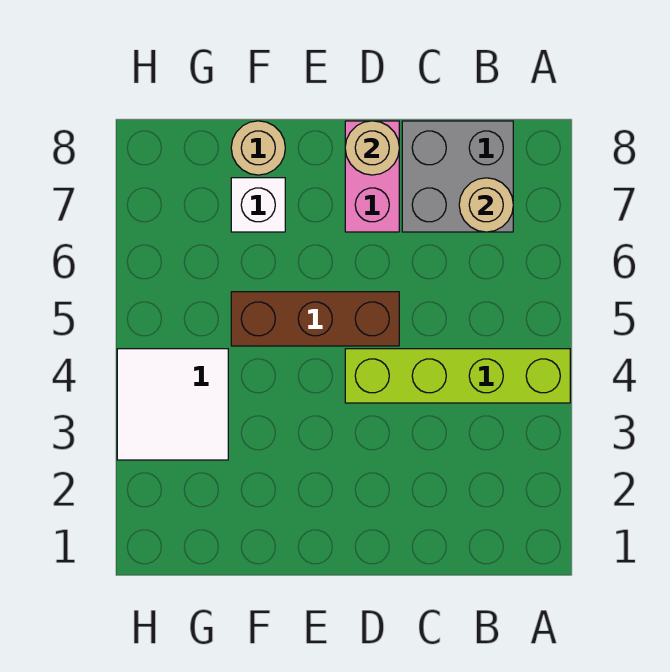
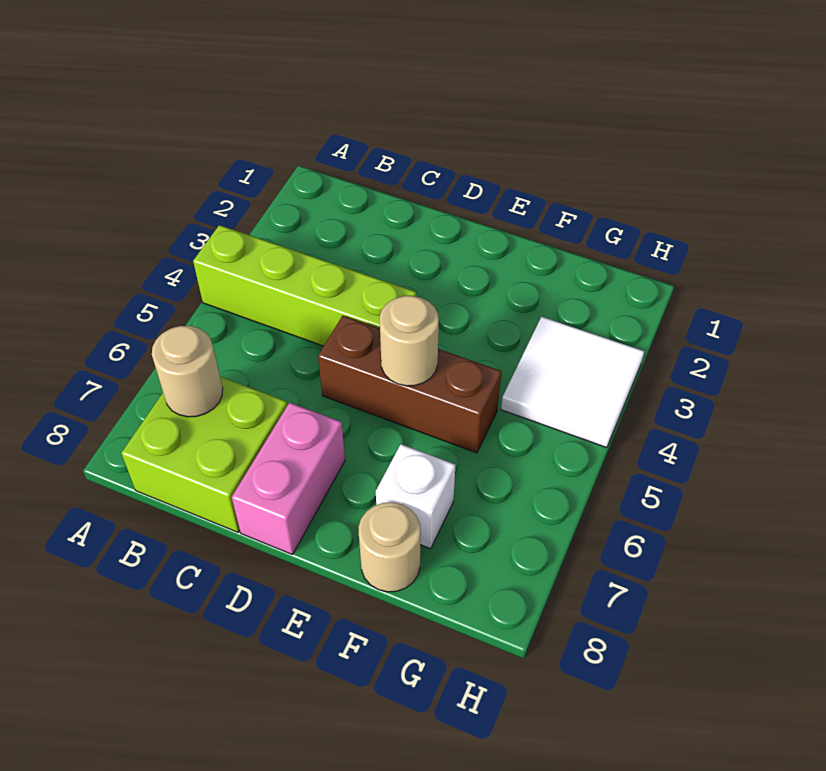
grey brick B7:C8 level 1 -> lime brick B7:C8 level 1
tan round brick D8 level 2 -> tan round brick E5 level 2

